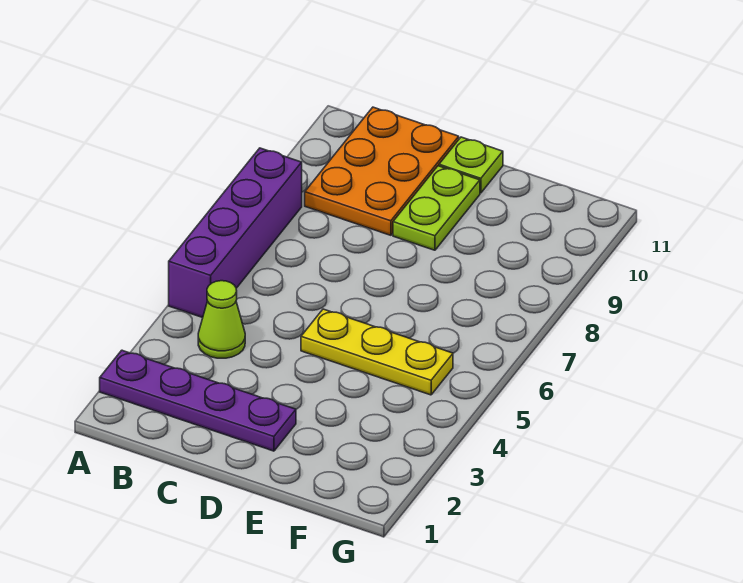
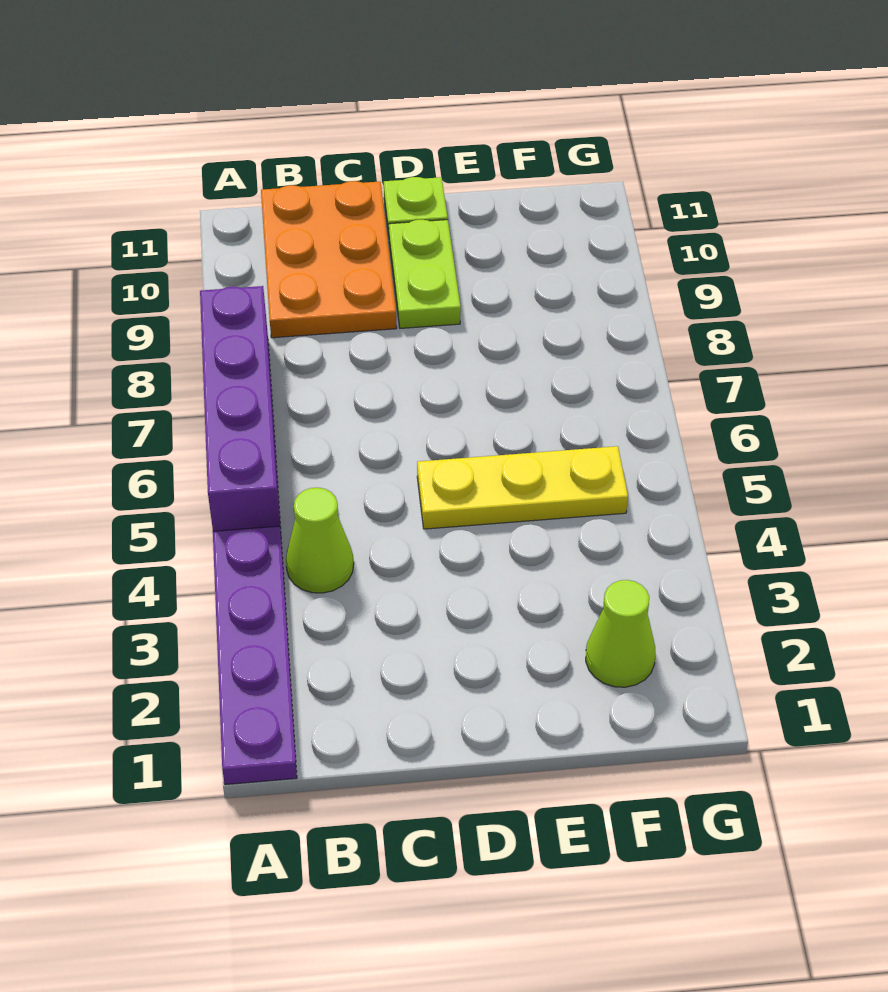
purple plate A2:D2 level 1 -> purple plate A1:A4 level 1
none -> lime cone F2 level 1

